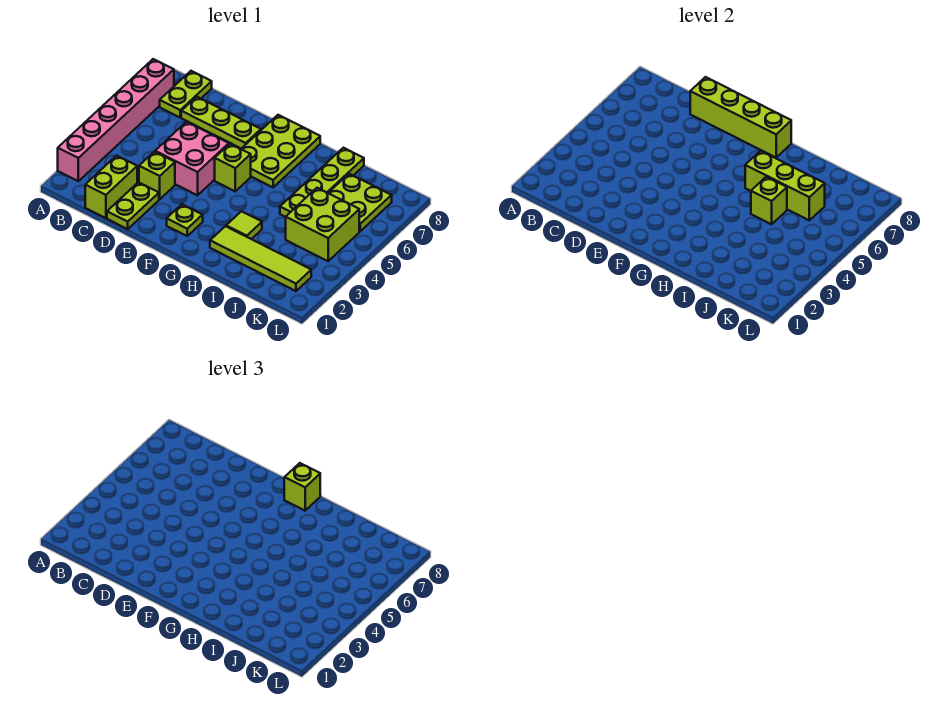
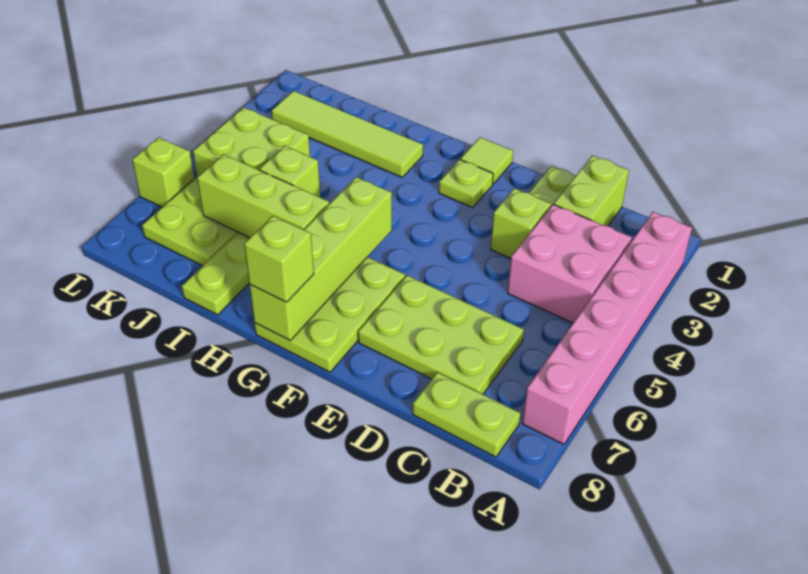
lime plate B7:B8 level 1 -> lime plate B8:C8 level 1
lime plate C7:E7 level 1 -> lime plate C6:E7 level 1
pink brick D4:E5 level 1 -> pink brick B3:C4 level 1
lime brick D8:G8 level 2 -> lime brick G5:G8 level 2
lime brick F5 level 1 -> lime brick L6 level 1
lime tile H3 level 1 -> lime tile F1 level 1

